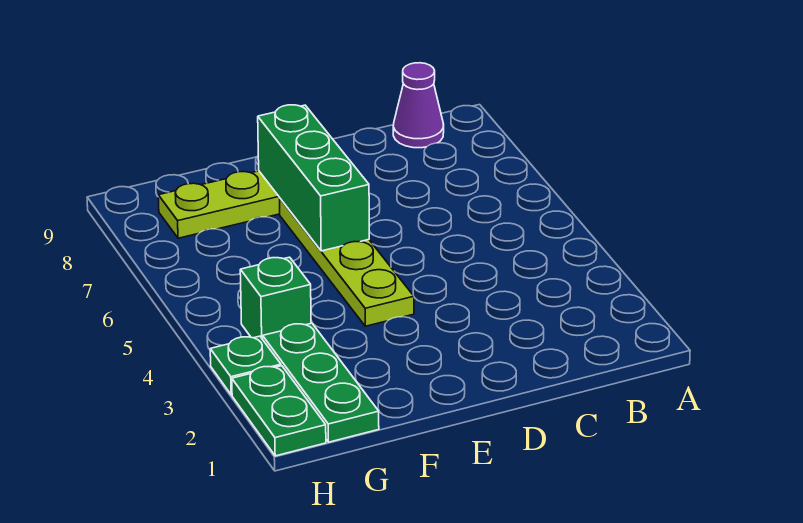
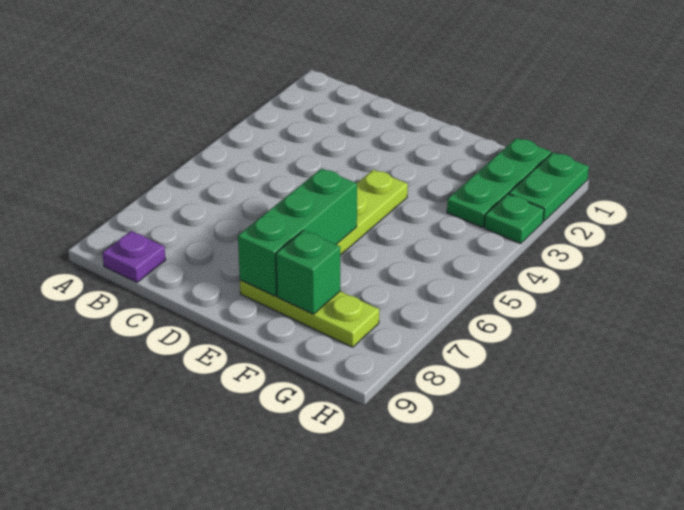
purple cone B9 level 1 -> purple plate B9 level 1
green brick G4 level 1 -> green brick F8 level 2

